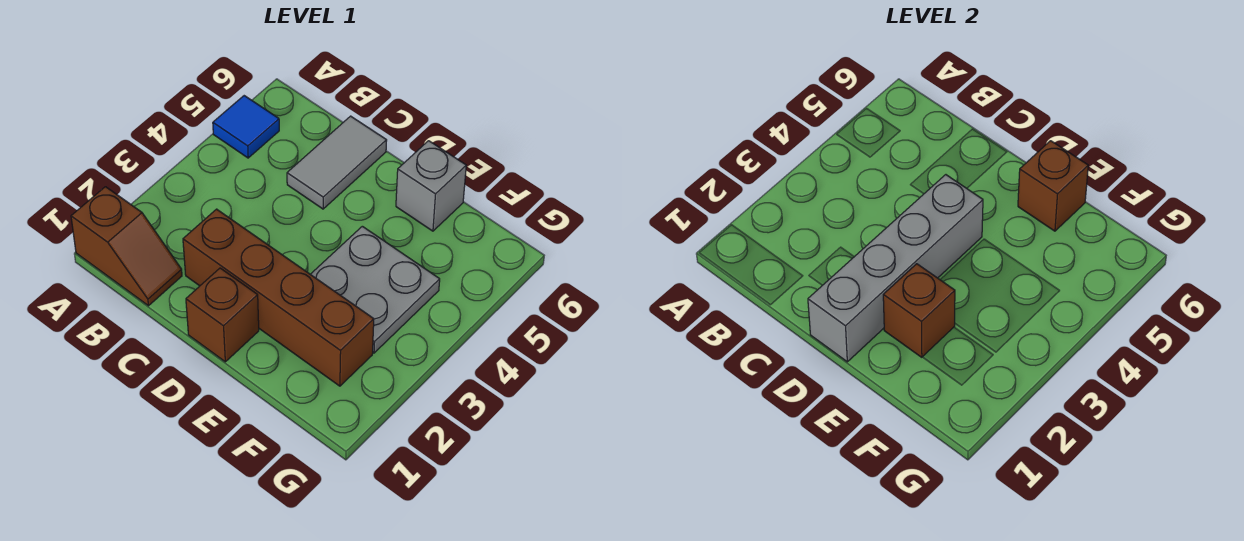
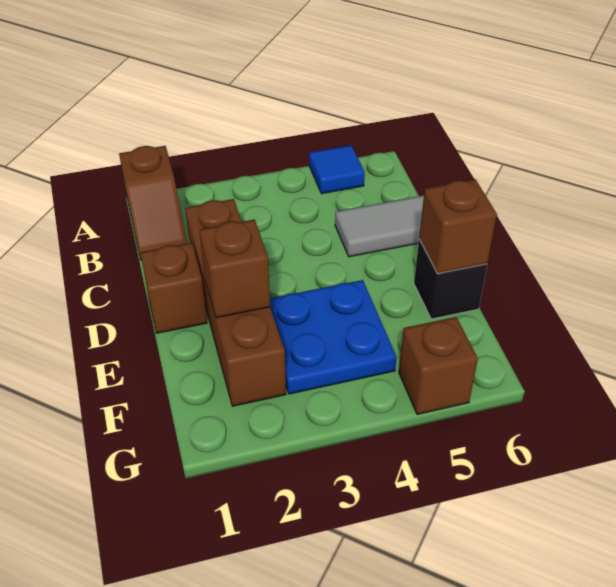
grey brick D1:D4 level 2 -> none
grey plate E3:F4 level 1 -> blue plate E3:F4 level 1
grey brick E6 level 1 -> black brick E6 level 1
none -> brown brick G5 level 1

